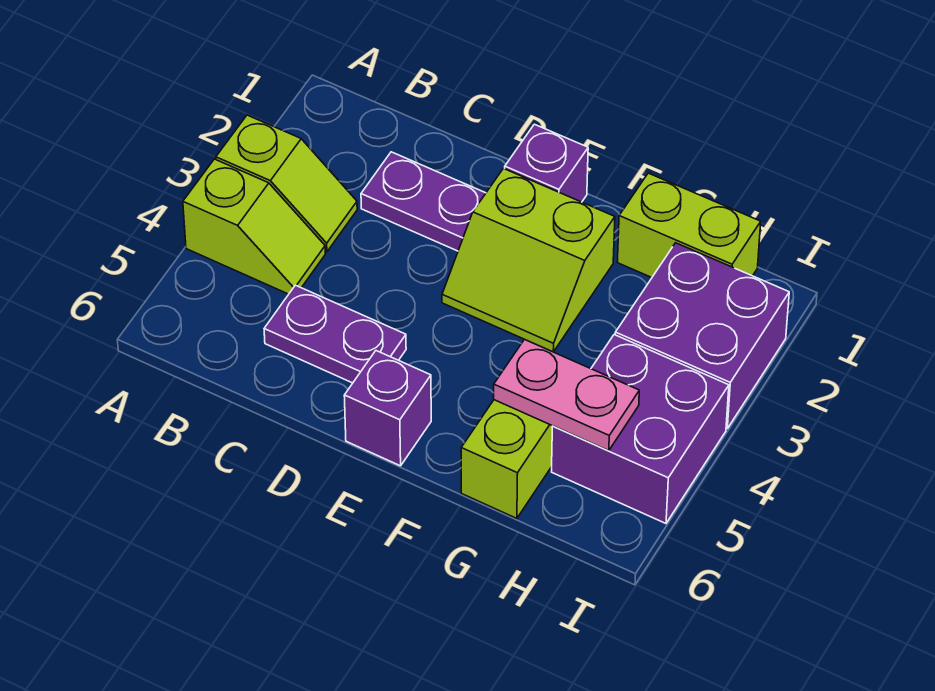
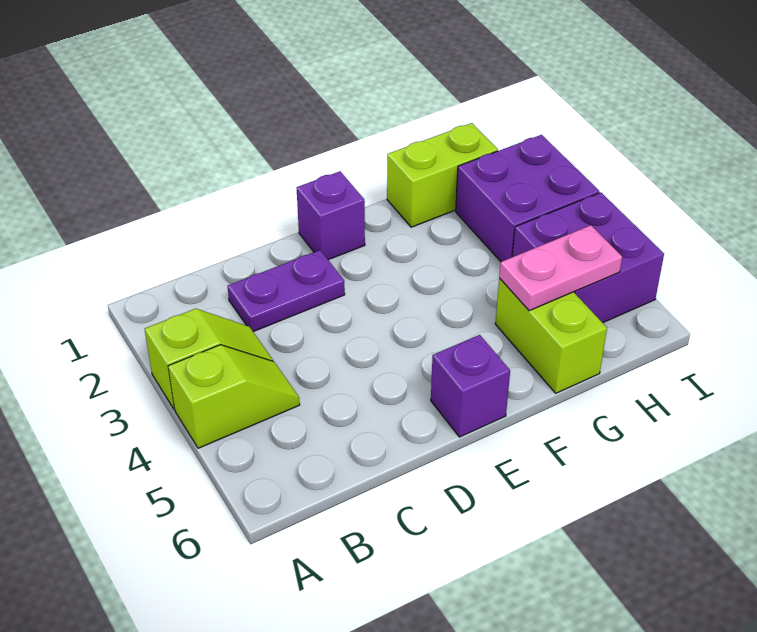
purple plate C5:D5 level 1 -> none
lime slope E2:F3 level 1 top 2 -> none

